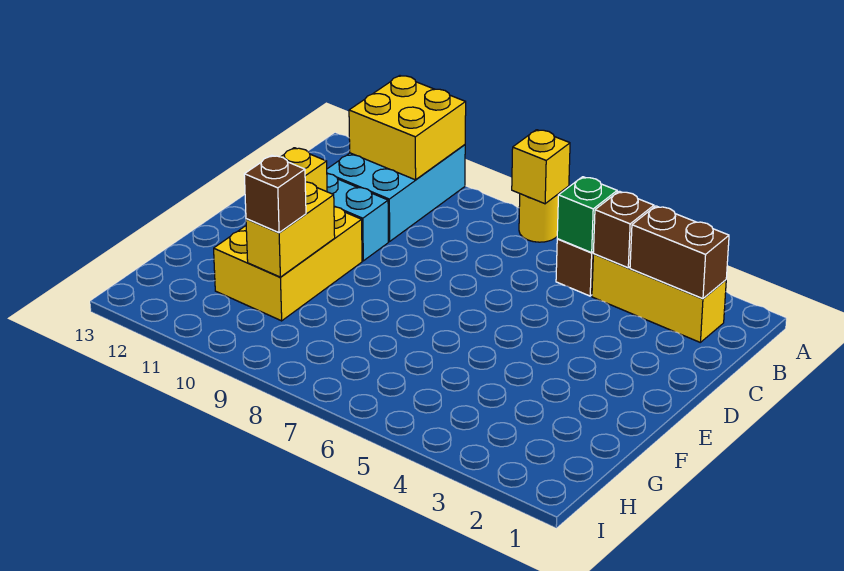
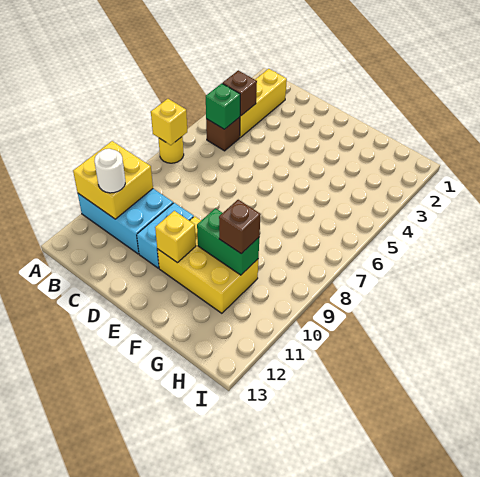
brown brick B2:B3 level 2 -> none
none -> white round brick B11 level 3
yellow brick F10:G10 level 2 -> green brick F10:G10 level 2

